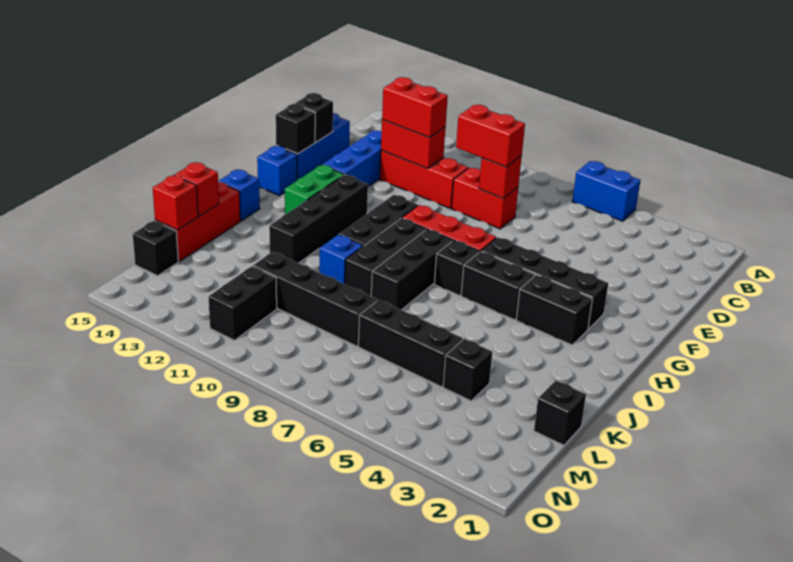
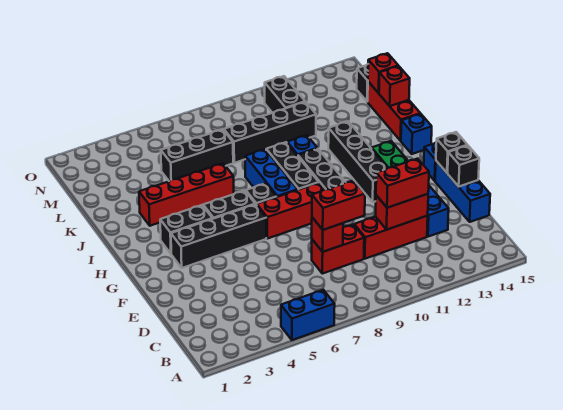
black brick H8:J8 level 1 -> blue brick H8:J8 level 1
none -> red brick J3:J6 level 1
black brick L1 level 1 -> none
black brick L4 level 1 -> none

